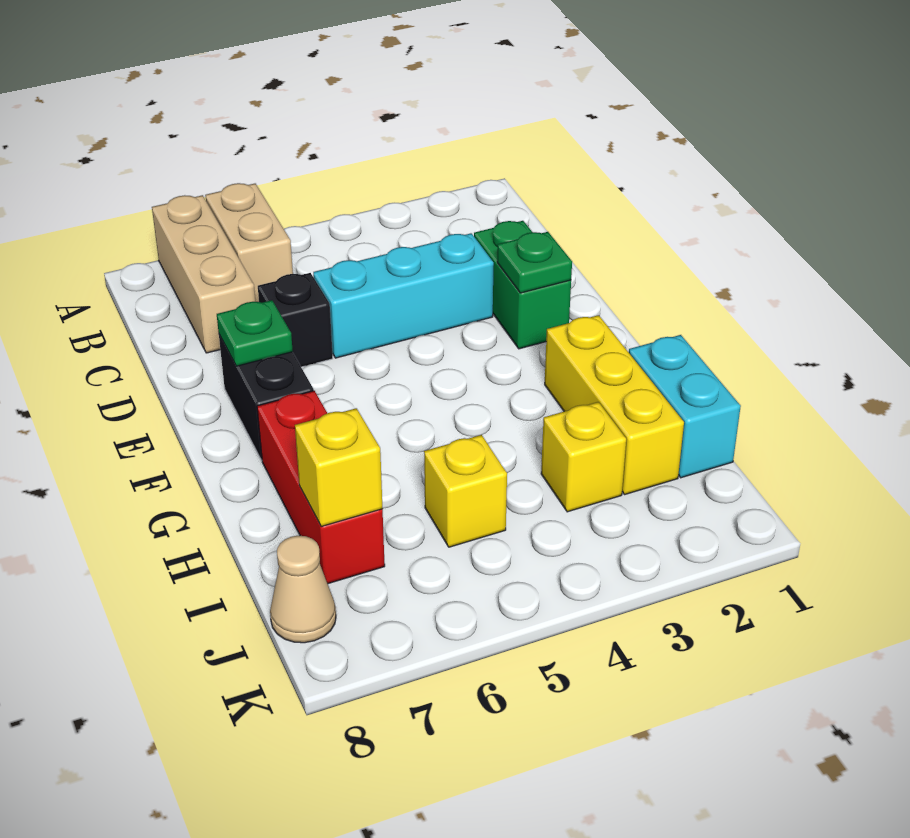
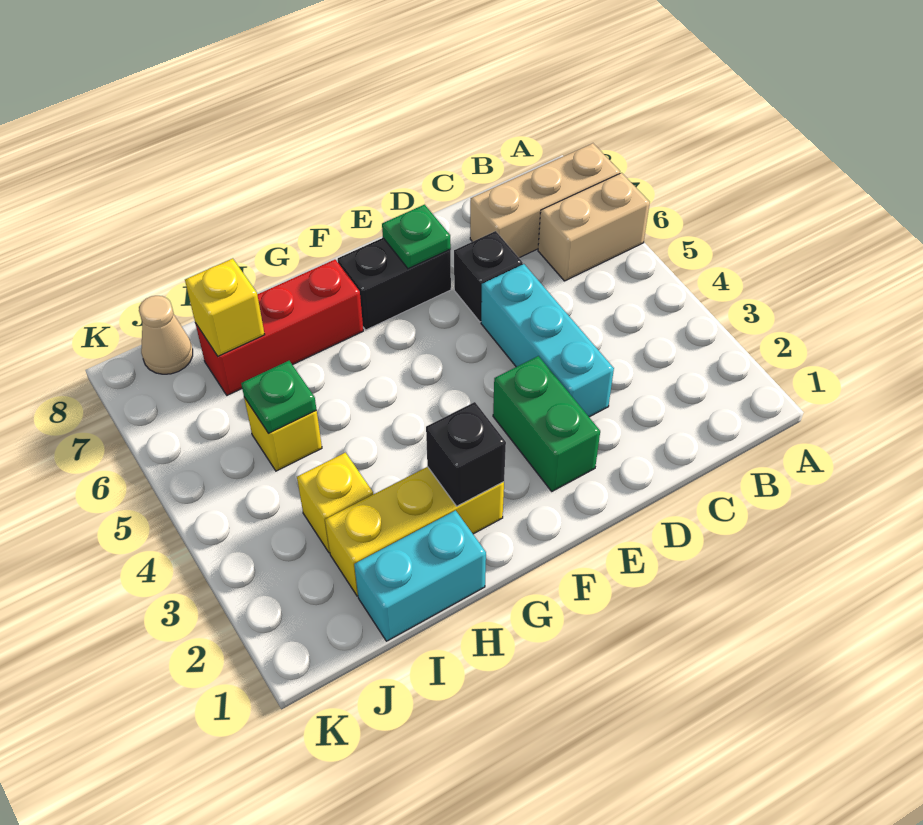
green brick D2:E2 level 1 -> green brick E2:E3 level 1
green plate E2 level 2 -> green plate I5 level 2
none -> black brick G2 level 2

